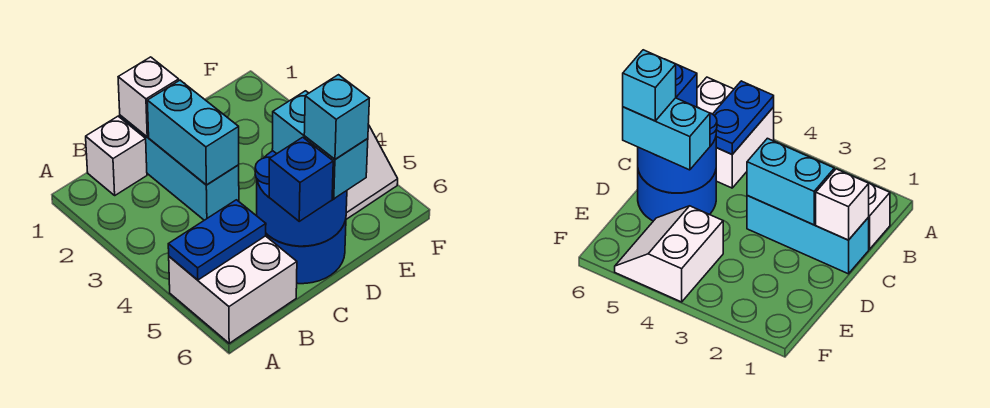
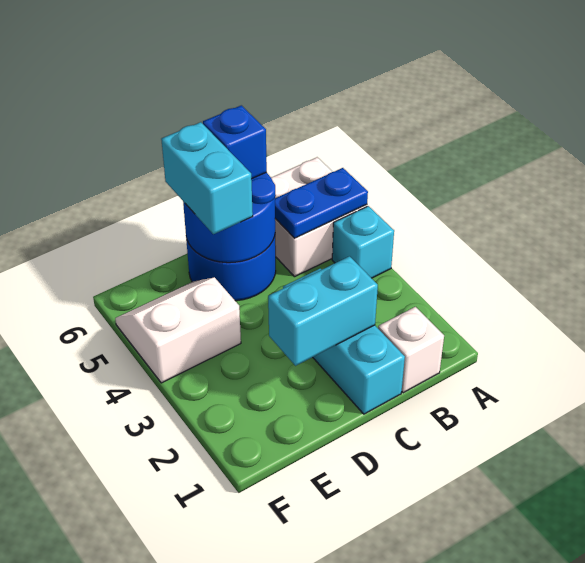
white brick C1 level 2 -> none
cyan brick C2:C3 level 2 -> cyan brick C2:D2 level 2
cyan brick D6 level 4 -> cyan brick A4 level 1

